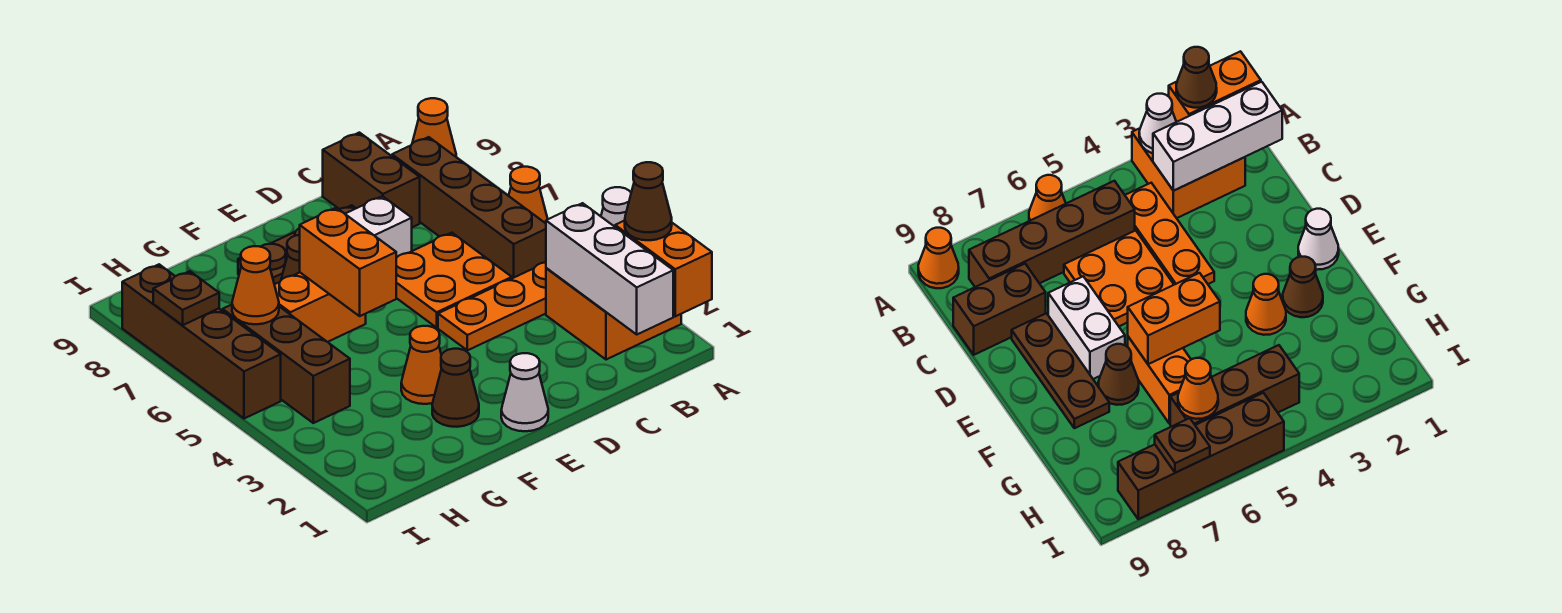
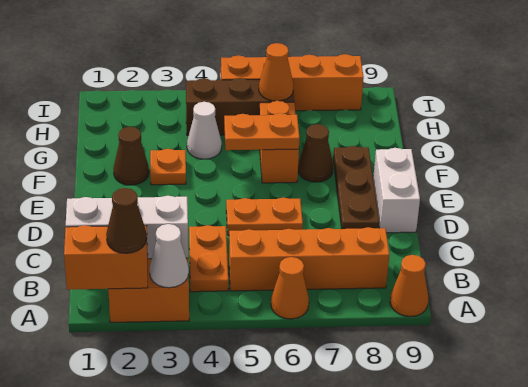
orange plate B4:D4 level 1 -> orange plate B4:C4 level 1
brown brick B5:B8 level 1 -> orange brick B5:B8 level 1
orange plate C5:D6 level 1 -> orange plate D5:D6 level 1
brown brick C8:C9 level 1 -> none
white brick D7:E7 level 1 -> white brick D9:E9 level 1
white cone E1 level 1 -> white cone G4 level 1
orange cone F3 level 1 -> orange plate F3 level 1
orange brick F5:F6 level 2 -> orange plate F5:F6 level 2
brown brick I5:I8 level 1 -> orange brick I5:I8 level 1
brown plate I7 level 2 -> none

